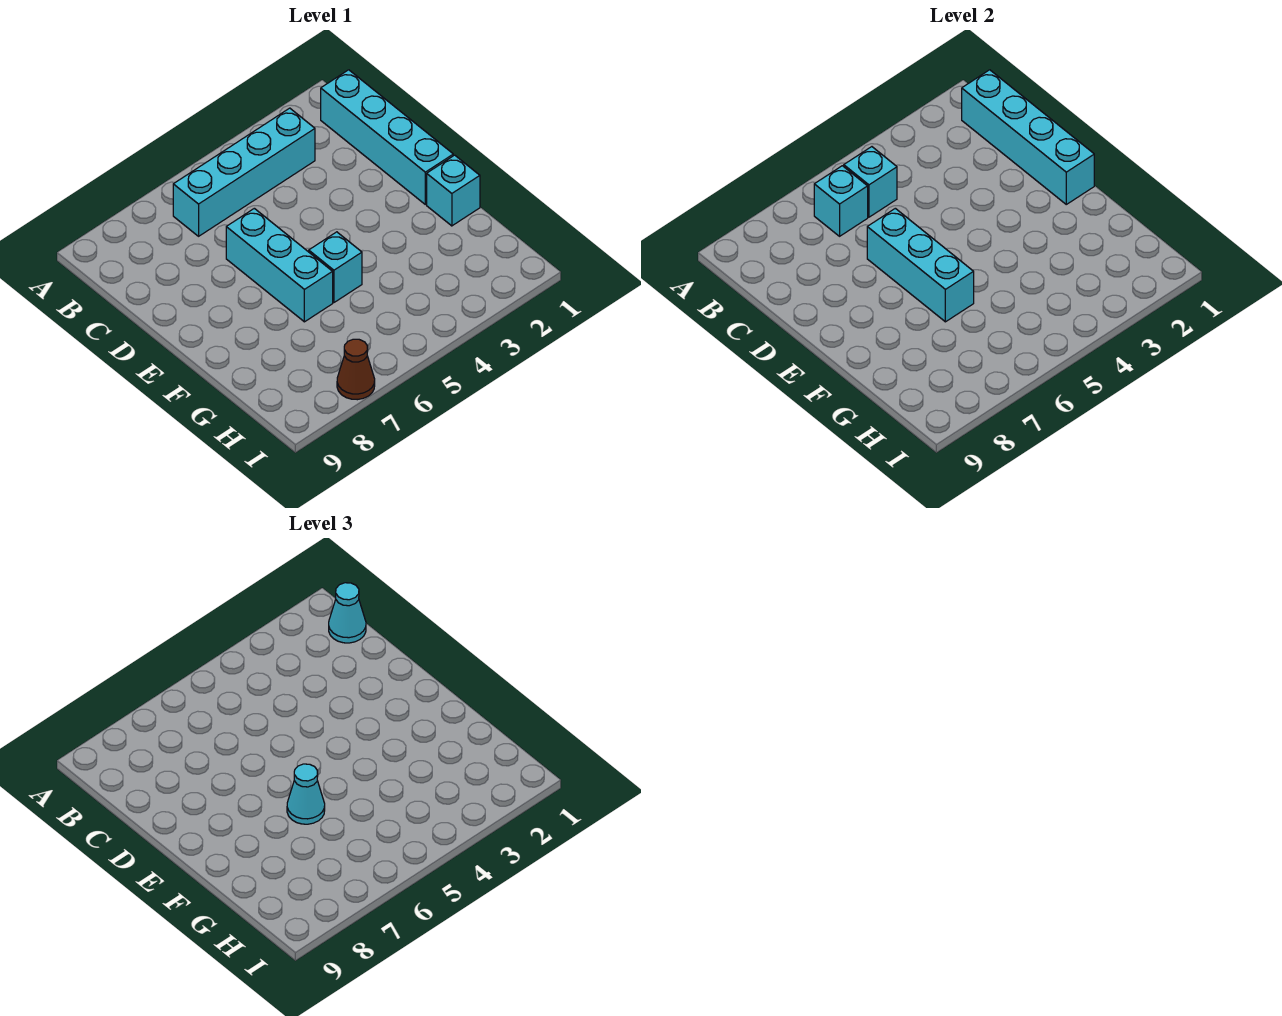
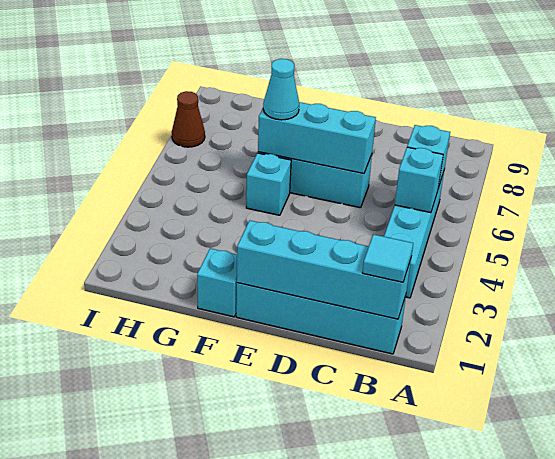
cyan cone B1 level 3 -> cyan tile B1 level 3

